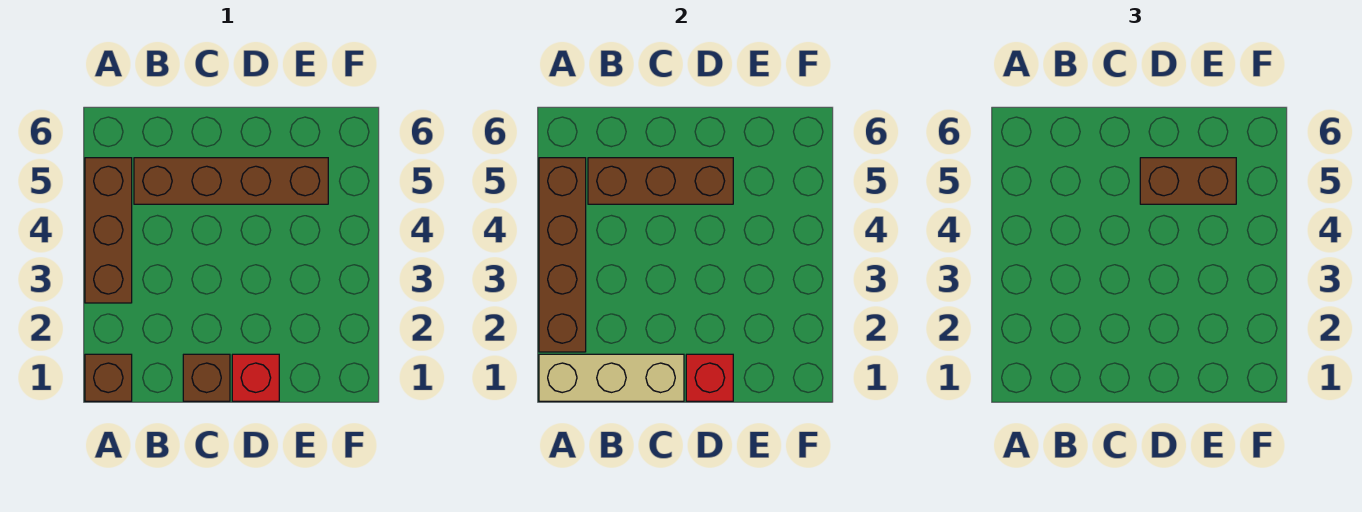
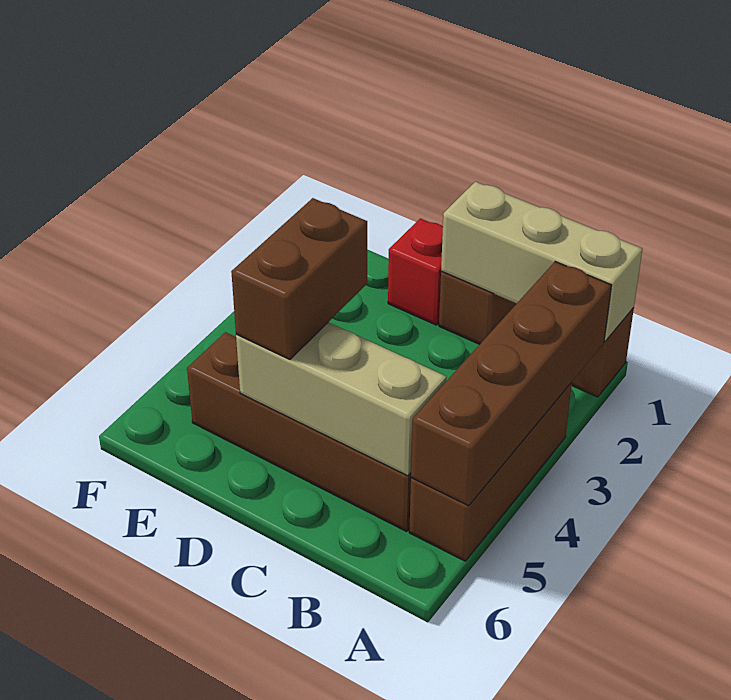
brown brick B5:D5 level 2 -> tan brick B5:D5 level 2
red brick D1 level 2 -> none
brown brick D5:E5 level 3 -> brown brick D4:D5 level 3

